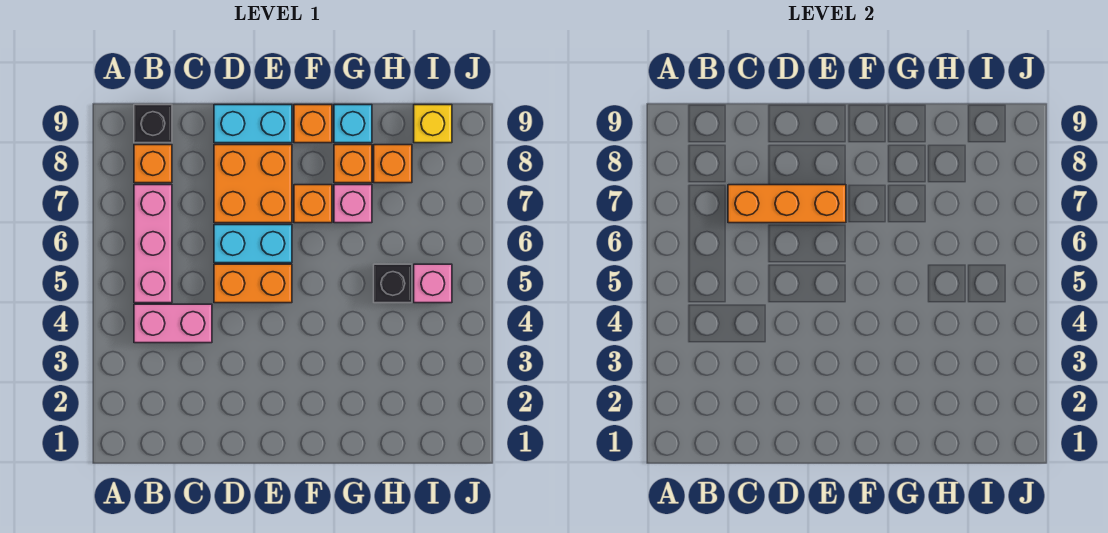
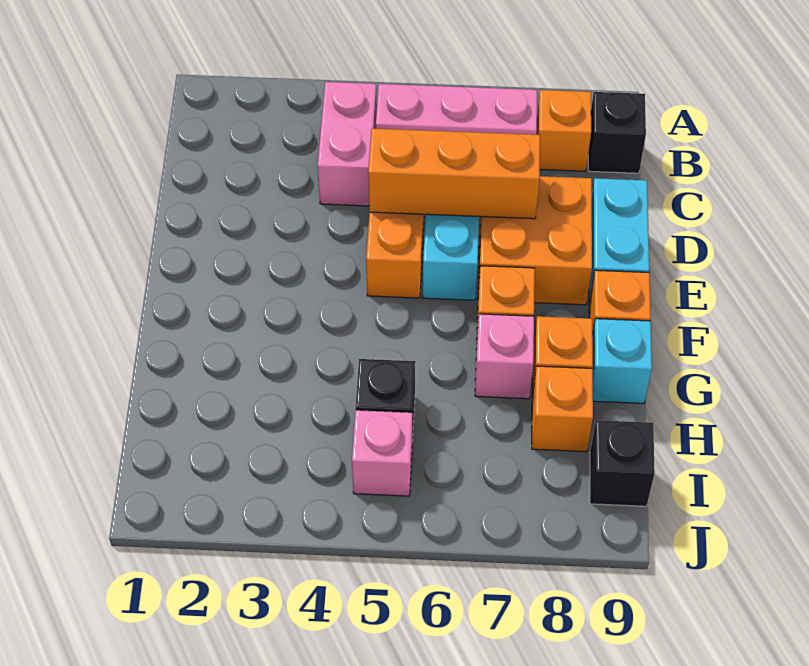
orange brick C7:E7 level 2 -> orange brick D5:D7 level 2
yellow brick I9 level 1 -> black brick I9 level 1

